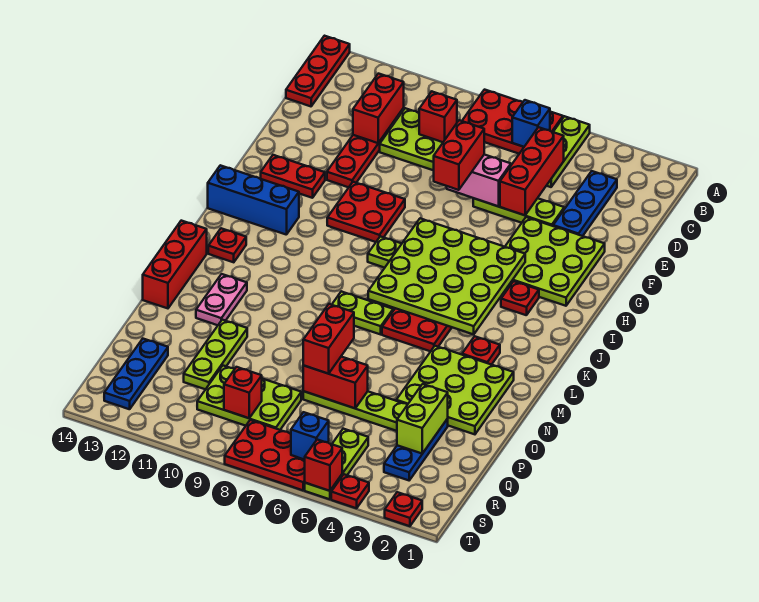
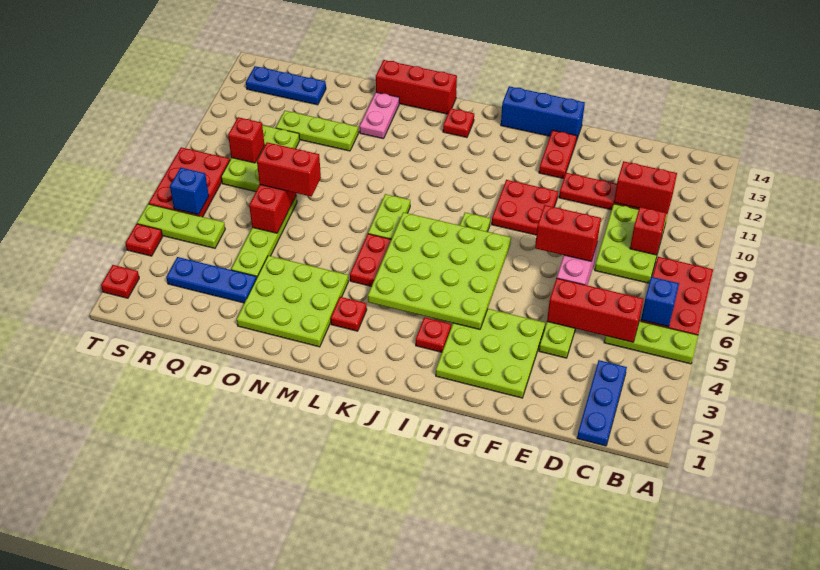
red plate A14:C14 level 1 -> none
blue plate C3:E3 level 1 -> blue plate C1:C3 level 1
blue brick I12:I14 level 1 -> blue brick G14:I14 level 1
pink plate M12:N12 level 1 -> pink plate N12:N13 level 1
lime brick P3:Q3 level 2 -> none
red brick T5 level 2 -> none

